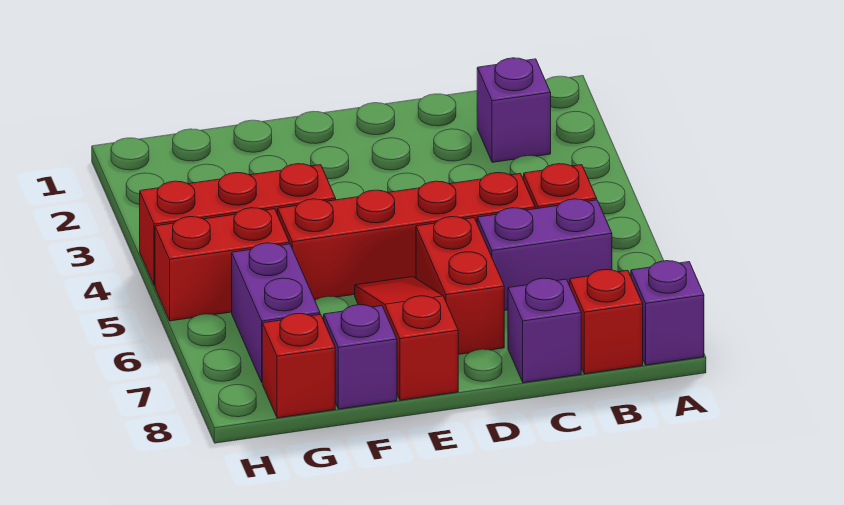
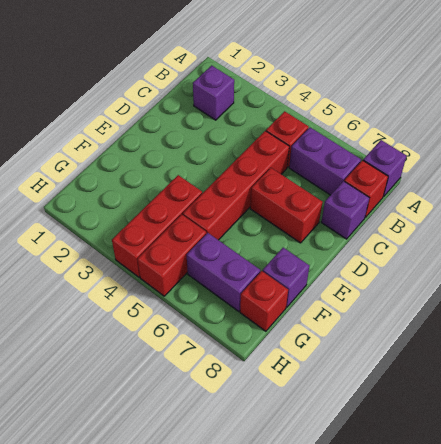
purple brick B6:C6 level 1 -> purple brick B6:B7 level 1
red slope E6:E8 level 1 top 8 -> none

